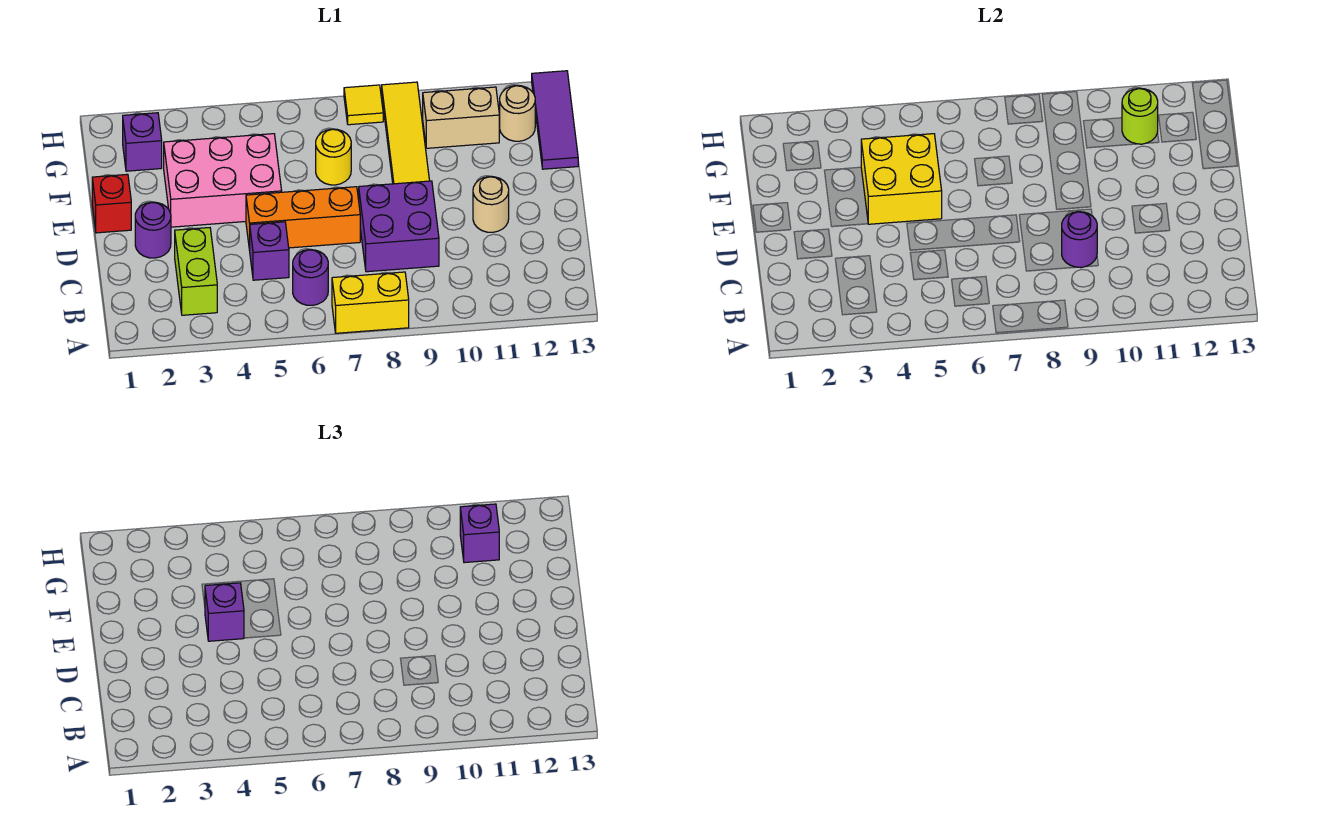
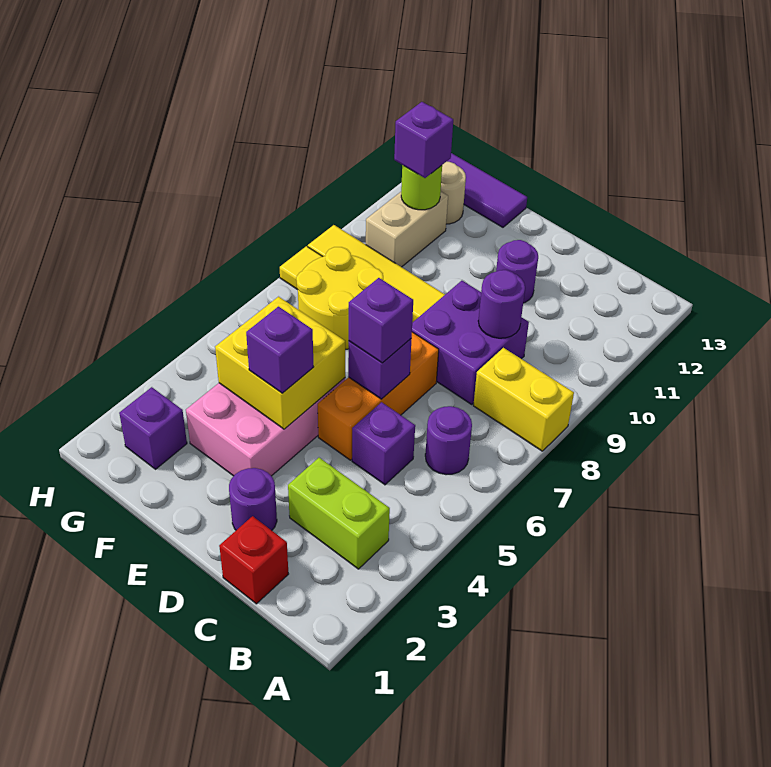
yellow brick A7:A8 level 1 -> yellow brick A8:B8 level 1
none -> purple brick D6 level 2
none -> purple brick D6 level 3
tan round brick D11 level 1 -> purple round brick D11 level 1
red brick E1 level 1 -> red brick C1 level 1
yellow round brick F7 level 1 -> yellow round brick F7:G8 level 1

